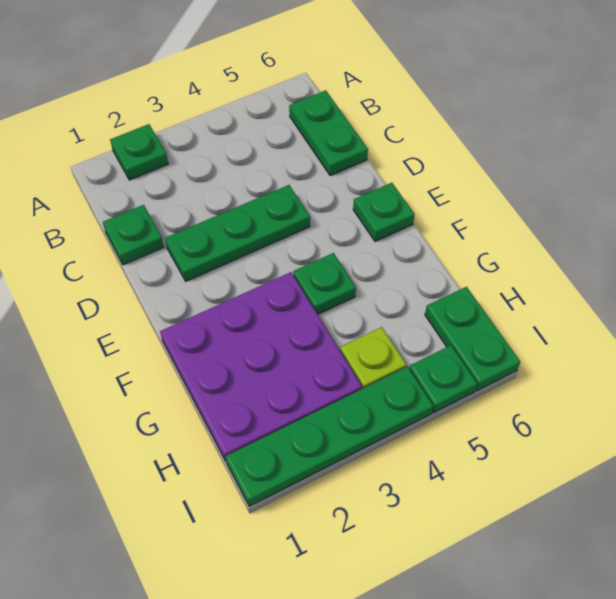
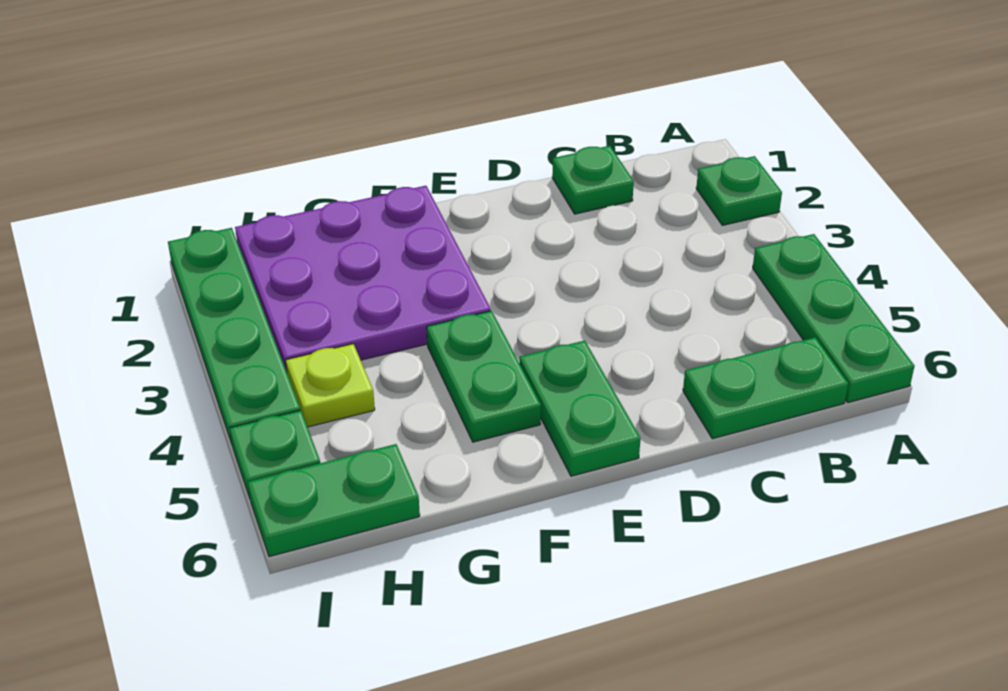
green plate D2:D4 level 1 -> green plate A4:A6 level 1
green plate E6 level 1 -> green plate E5:E6 level 1
green plate F4 level 1 -> green plate F4:F5 level 1

